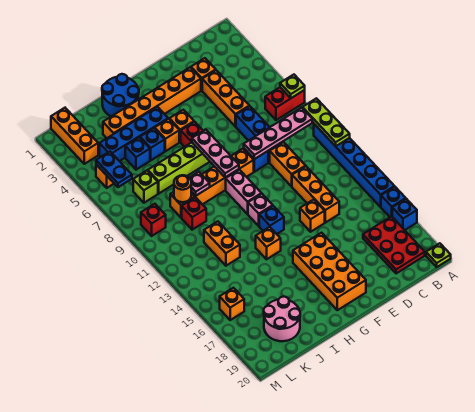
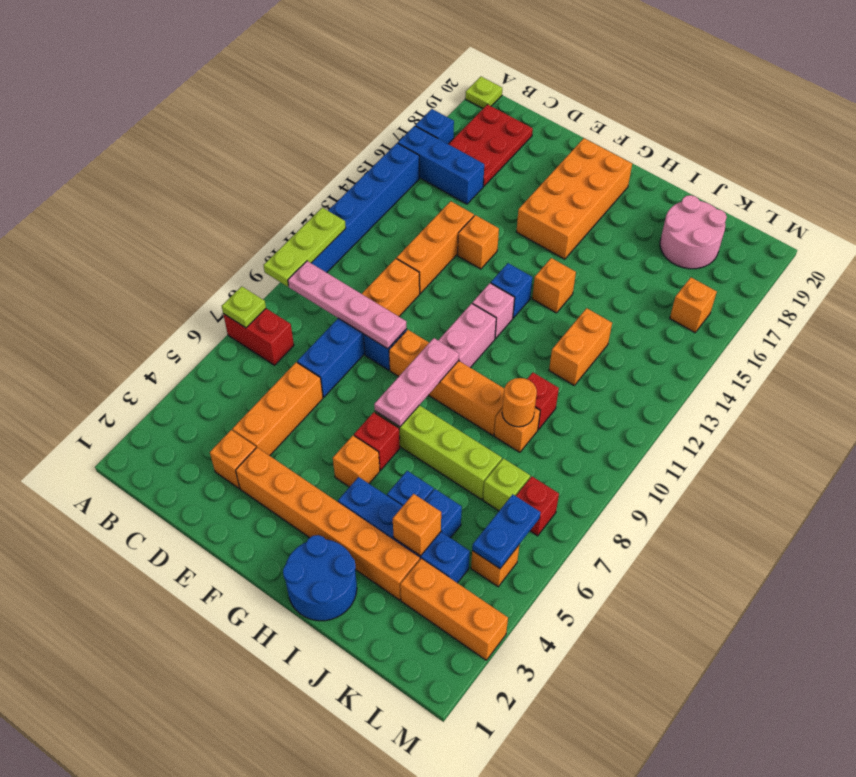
blue brick A16 level 1 -> blue brick A16:C16 level 1
orange brick H5 level 1 -> orange brick J4 level 2
pink plate I9 level 2 -> none
orange brick L1:L3 level 1 -> orange brick K3:M3 level 1
red brick L9 level 1 -> red brick L7 level 1

